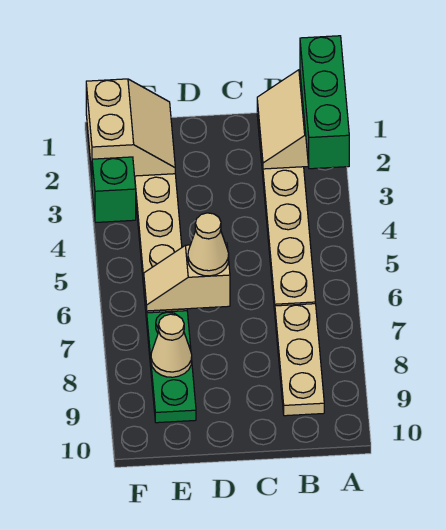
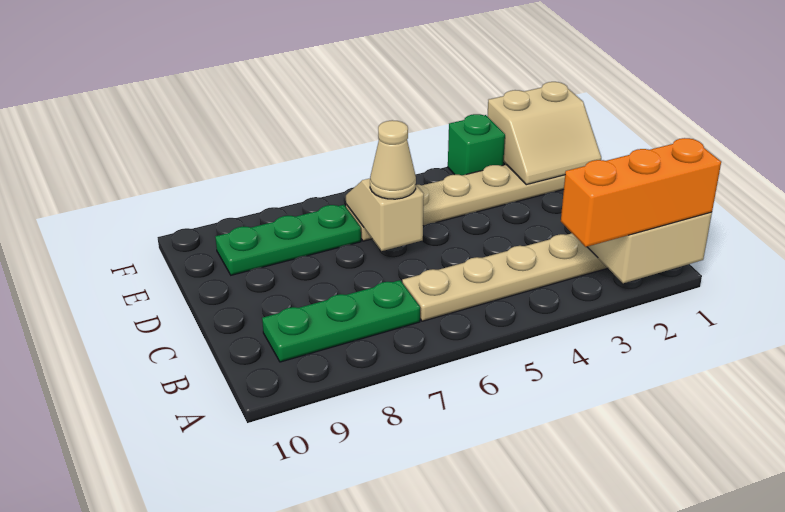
green brick A1:A3 level 3 -> orange brick A1:A3 level 3
tan plate B7:B9 level 1 -> green plate B7:B9 level 1
tan cone E8 level 2 -> none

